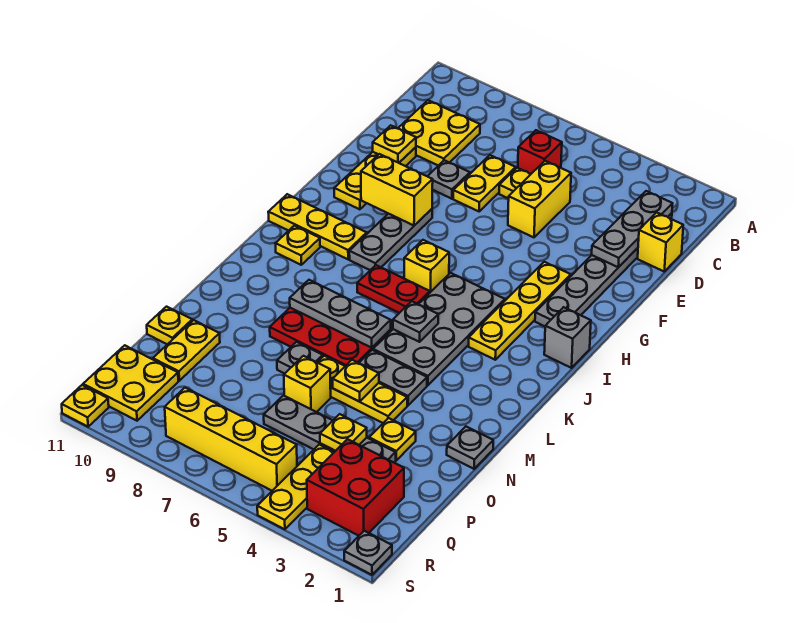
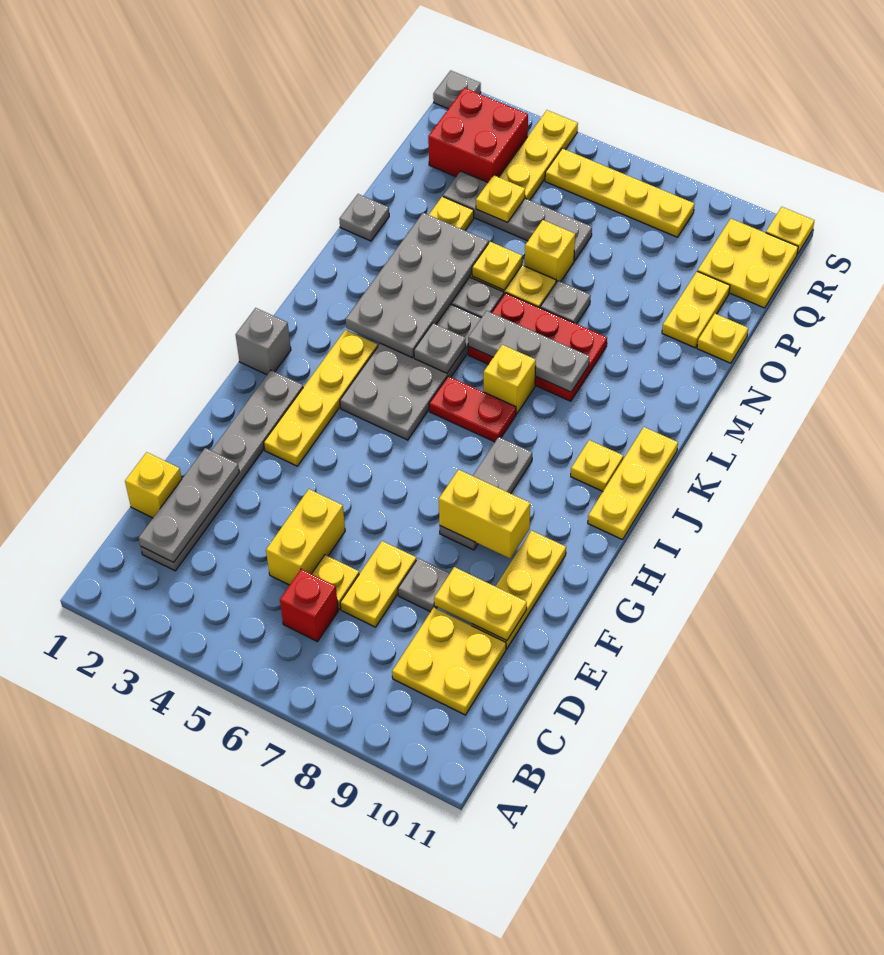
yellow plate E10 level 2 -> yellow plate E9:E10 level 2
yellow brick I6 level 1 -> yellow brick K7 level 1
yellow plate I9:I11 level 1 -> yellow plate I11:K11 level 1
none -> grey plate K3:N4 level 2
yellow brick R5:R8 level 1 -> yellow plate R5:R8 level 1

